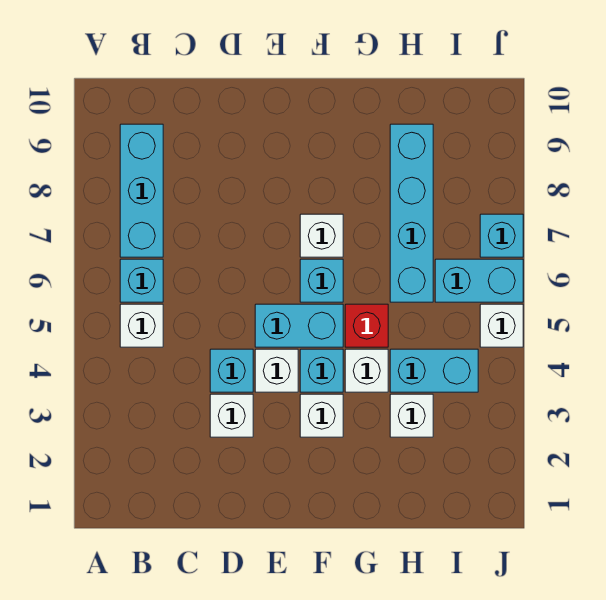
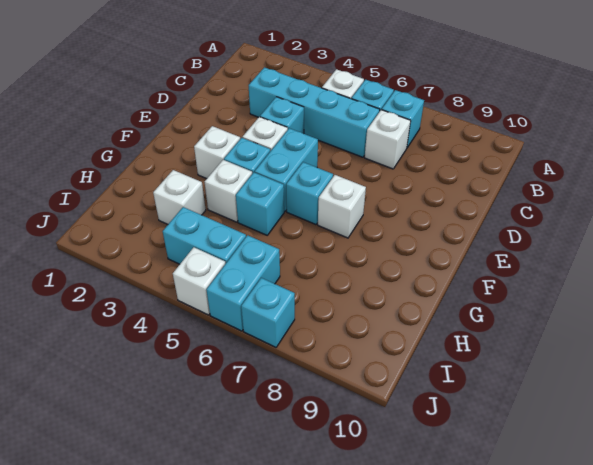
cyan brick B7:B9 level 1 -> cyan brick B7 level 1
white brick D3 level 1 -> white brick C7 level 1
red brick G5 level 1 -> cyan brick G5 level 1
cyan brick H4:I4 level 1 -> cyan brick I4:I5 level 1
cyan brick H6:H9 level 1 -> cyan brick C3:C6 level 1

